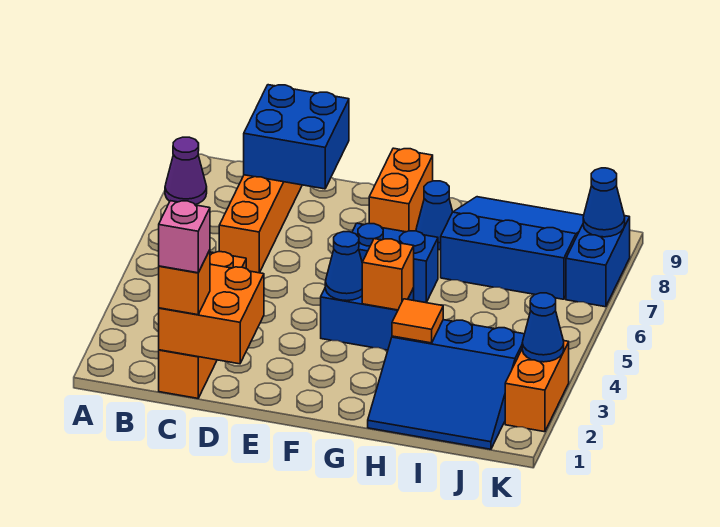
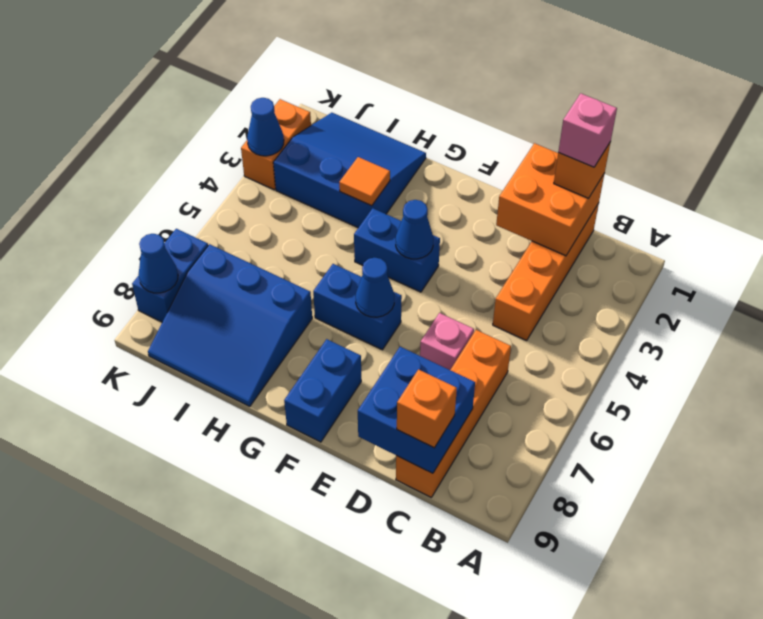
purple cone A8 level 1 -> none
none -> pink brick D6 level 1
orange brick F8:F9 level 1 -> blue brick F8:F9 level 1
orange brick G4 level 2 -> orange brick C9 level 3
blue cone G8 level 1 -> blue cone F6 level 2

